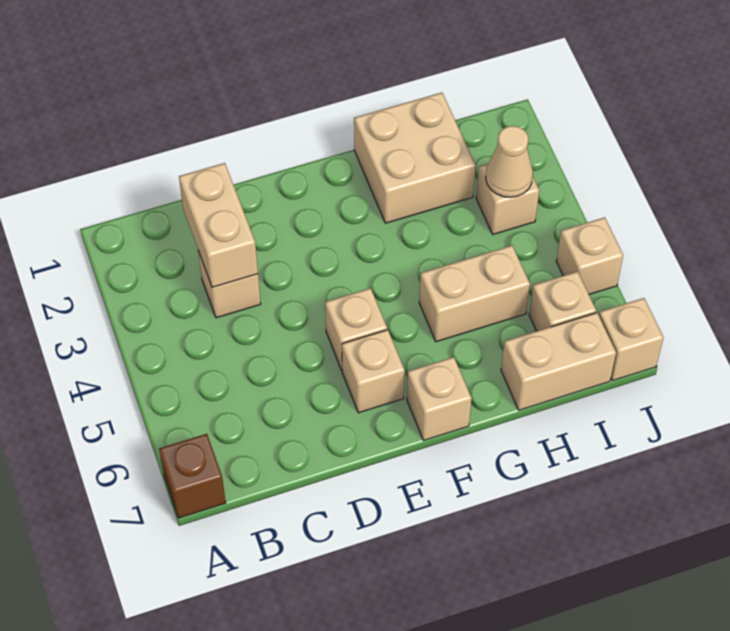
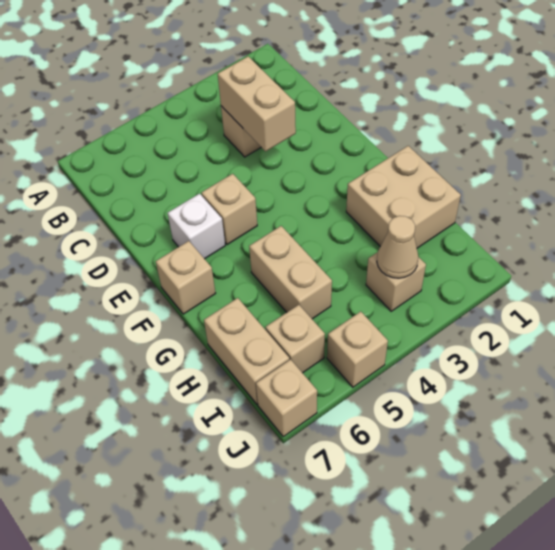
brown brick A7 level 1 -> none
tan brick C2:C3 level 2 -> tan brick C3:D3 level 2
tan brick E6 level 1 -> white brick E6 level 1

